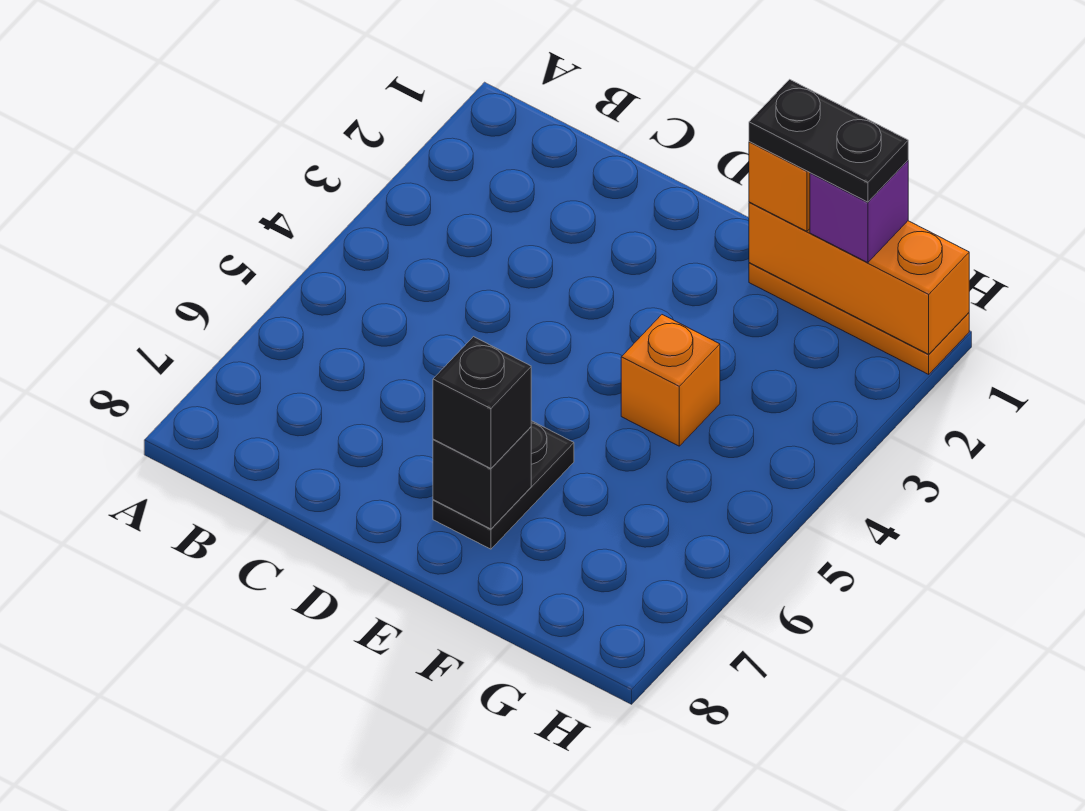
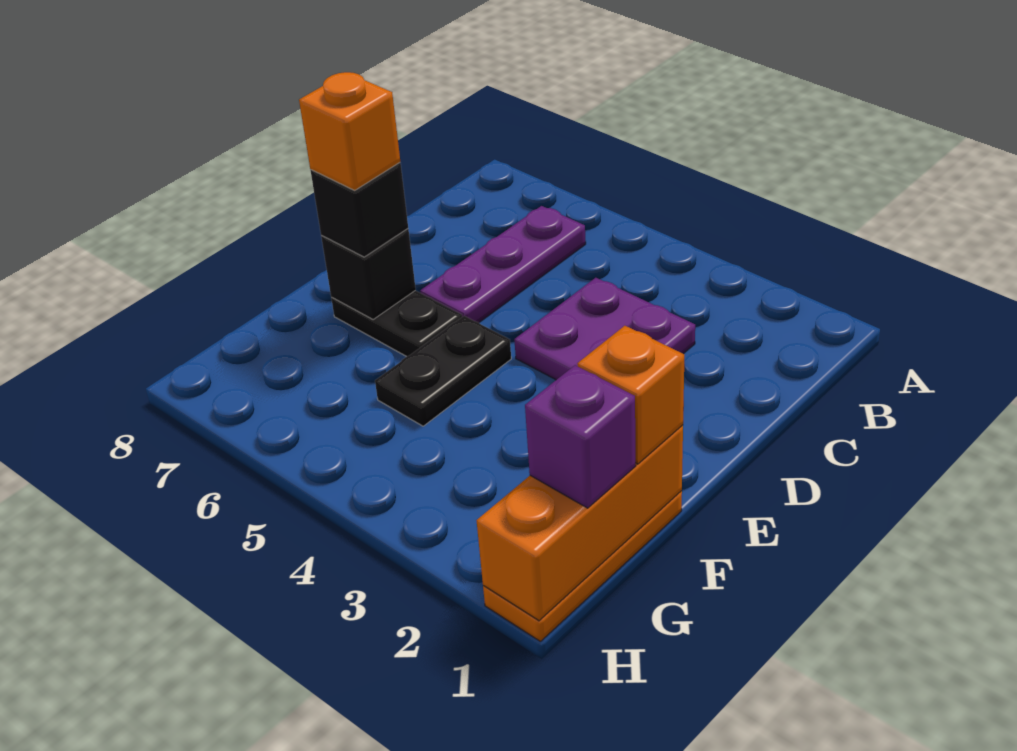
none -> purple plate B6:D6 level 1
none -> purple plate C3:D4 level 1
black plate F1:G1 level 4 -> black plate E5:F5 level 1
orange brick F4 level 1 -> orange brick E7 level 4

